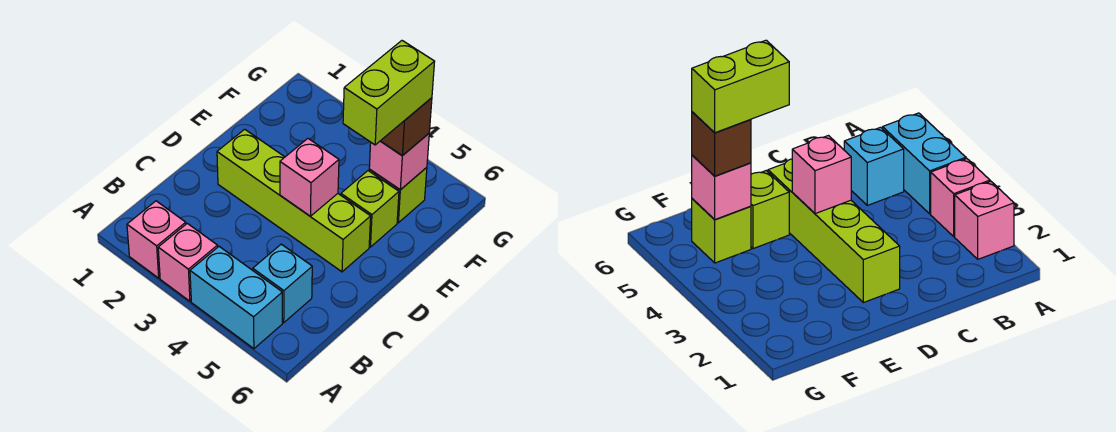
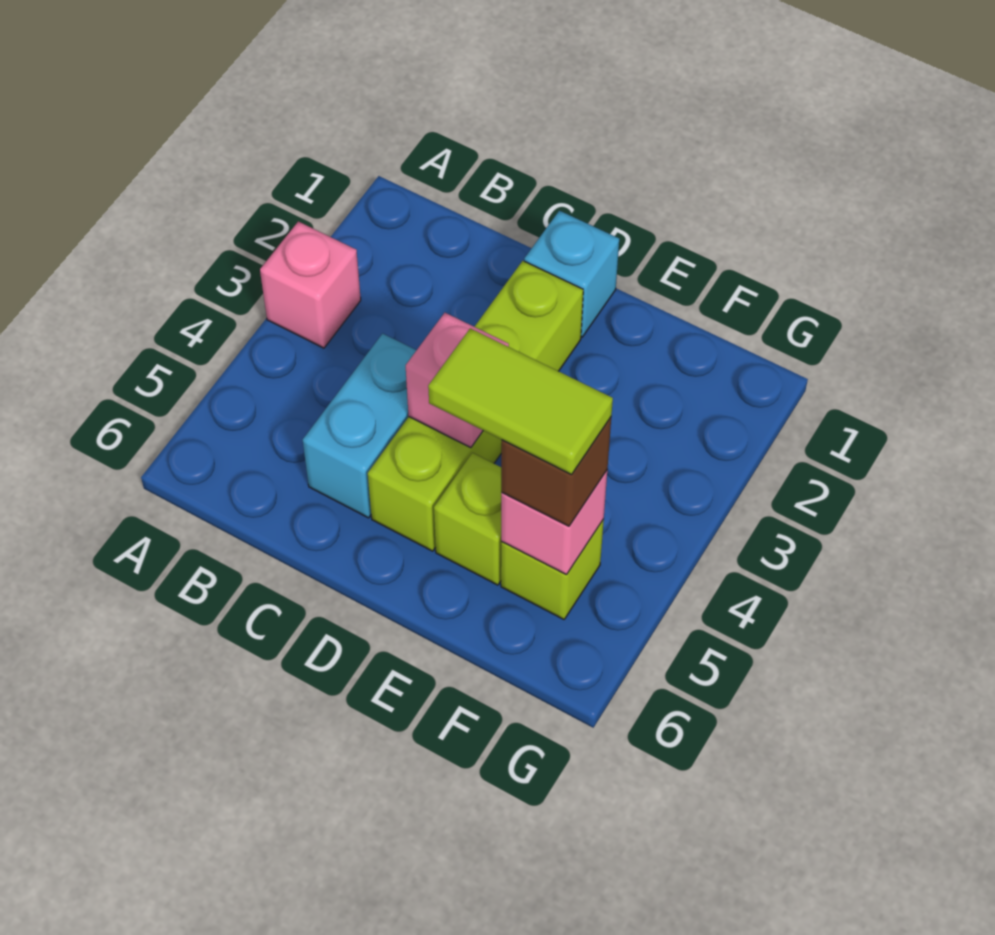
pink brick A2 level 1 -> none
cyan brick A4:A5 level 1 -> cyan brick C4:C5 level 1
cyan brick B5 level 1 -> cyan brick D1 level 1
lime brick E5:F5 level 4 -> lime tile E5:F5 level 4

